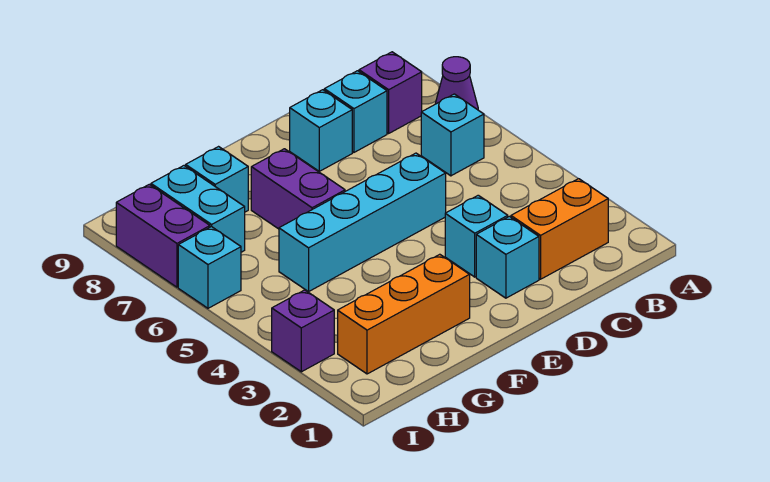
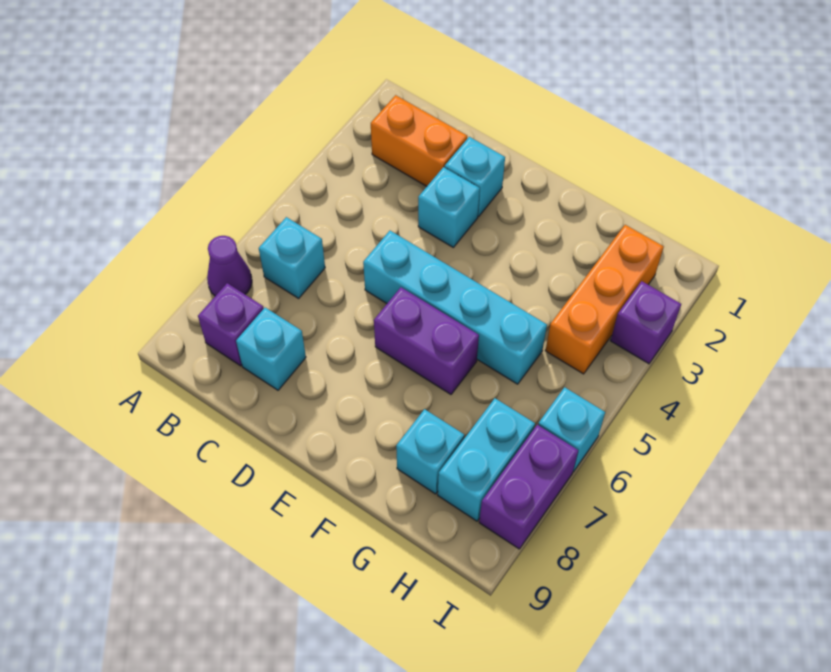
cyan brick D8 level 1 -> none
orange brick F2:H2 level 1 -> orange brick H2:H4 level 1
purple brick F6:F7 level 1 -> purple brick E6:F6 level 1

